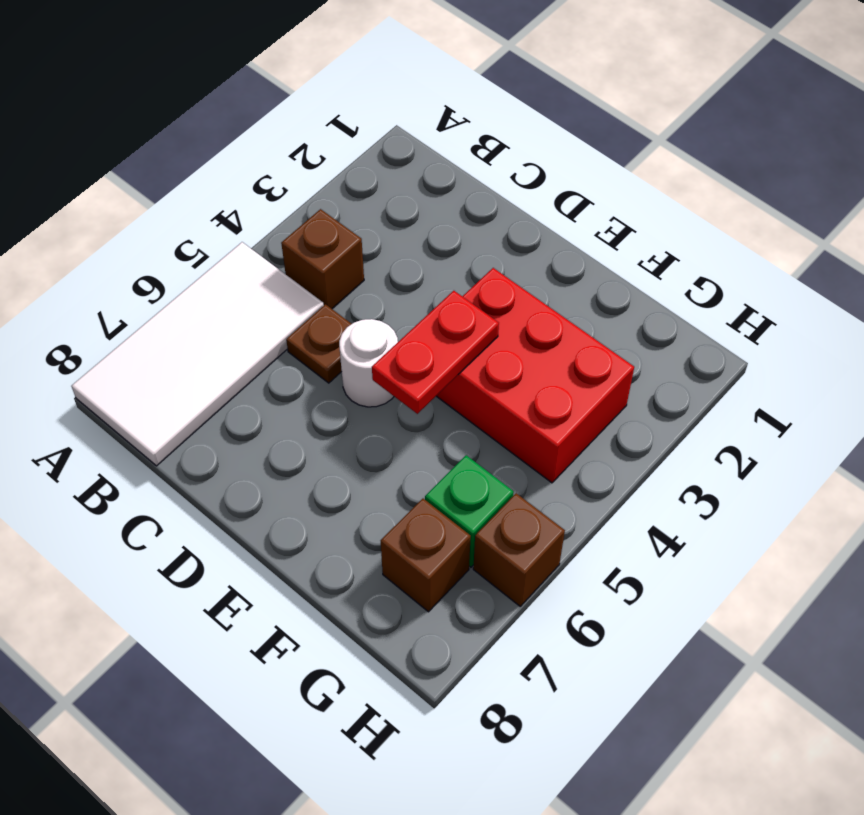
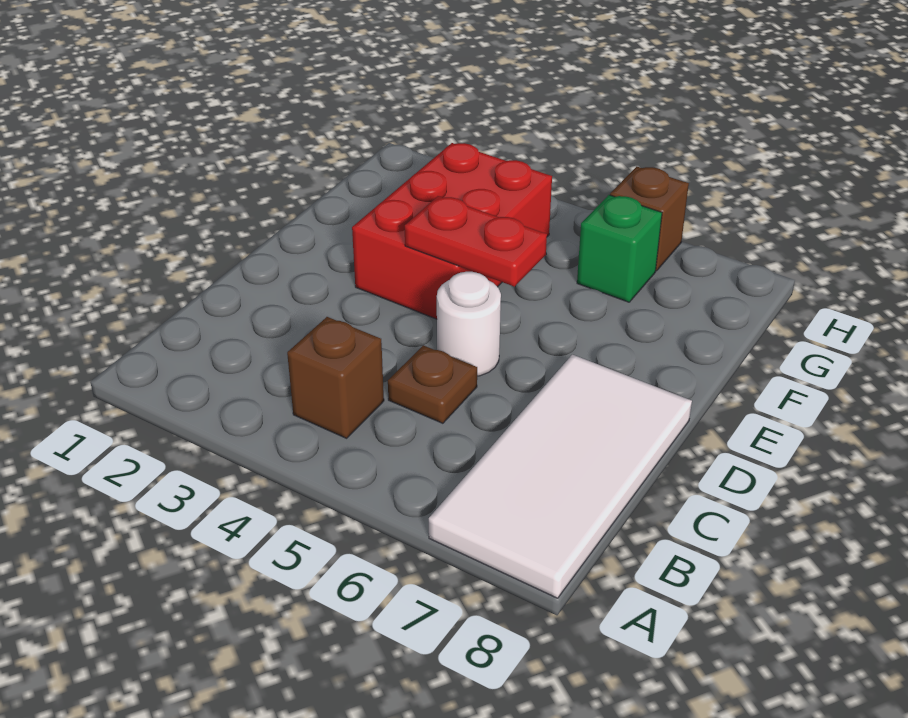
white tile A5:B8 level 1 -> white tile A7:D8 level 1
brown brick G7 level 1 -> none

